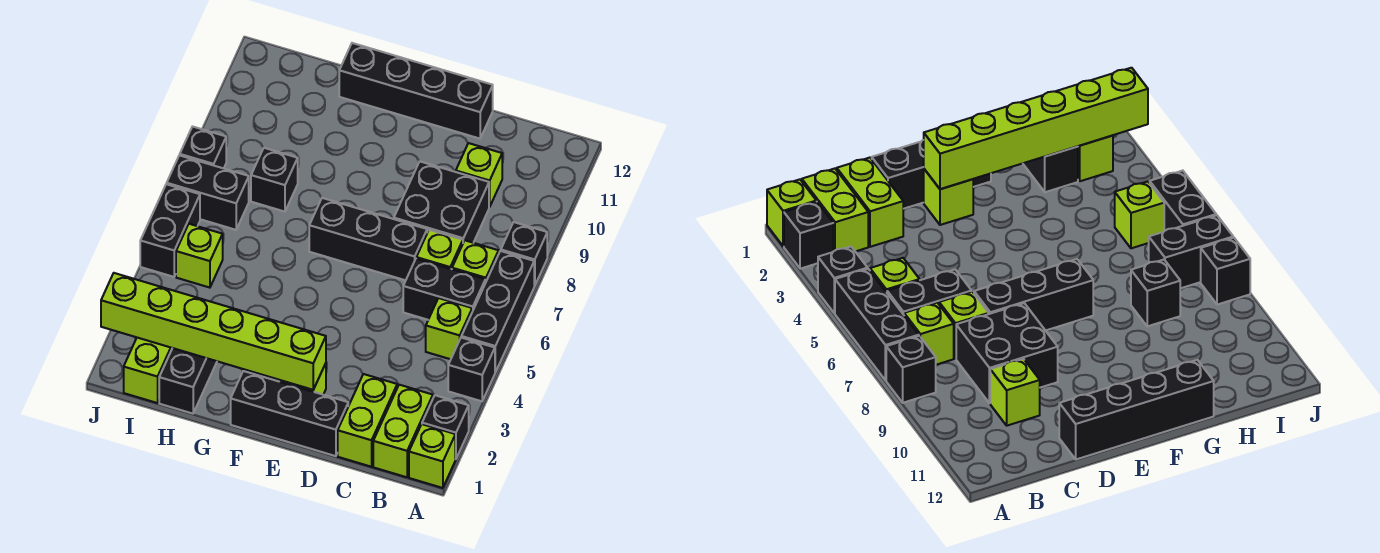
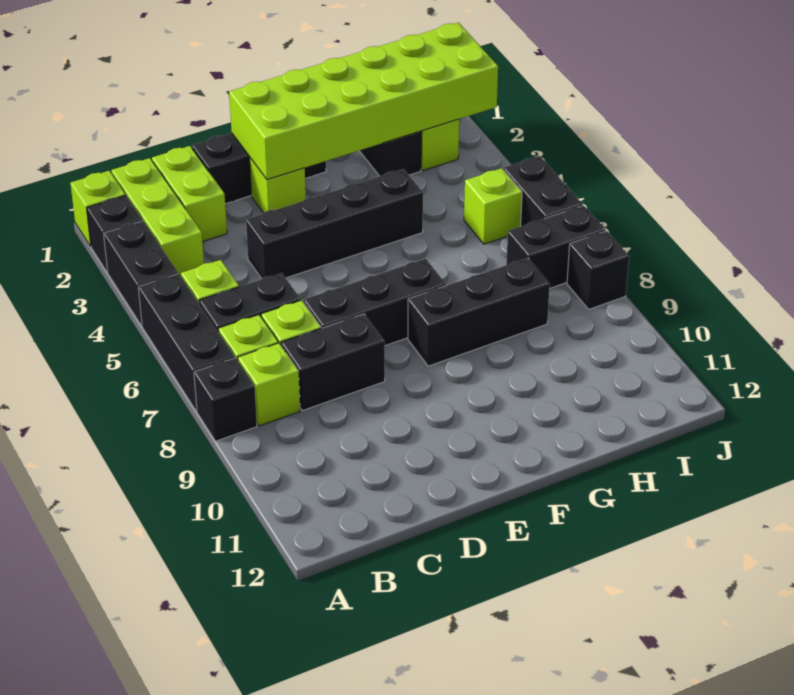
black brick A4 level 1 -> black brick A3:A4 level 1
lime brick B1:B2 level 1 -> lime brick B1:B3 level 1
black brick C8:D9 level 1 -> black brick C8:D8 level 1
lime brick C10 level 1 -> lime brick B8 level 1
black brick D12:G12 level 1 -> black brick D4:G4 level 1
lime brick E2:J2 level 2 -> lime brick E1:J2 level 2
black brick H8 level 1 -> black brick F8:H8 level 1

